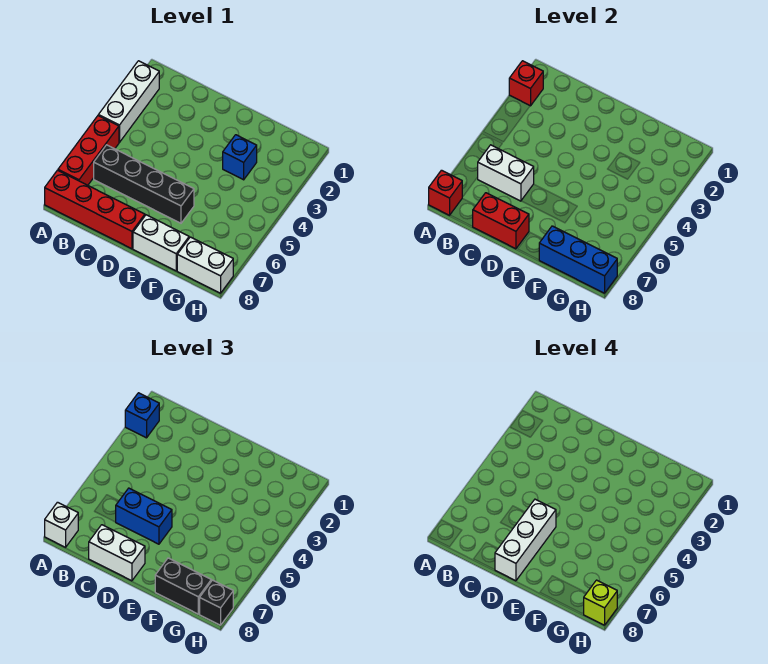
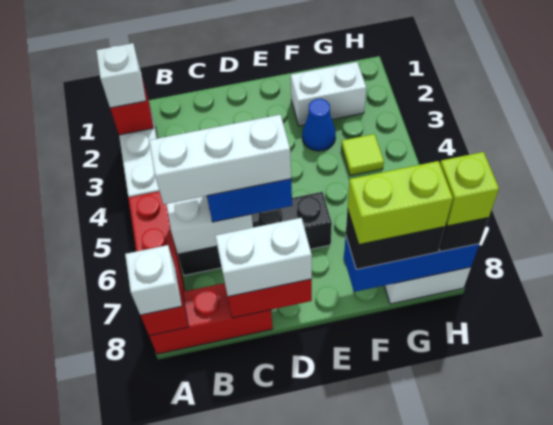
blue brick A2 level 3 -> white brick A2 level 3
red brick A8:D8 level 1 -> red brick A8:C8 level 1
white brick D6:D8 level 4 -> white brick B6:D6 level 4
white brick E8:F8 level 1 -> white brick F2:G2 level 1
blue brick F3 level 1 -> blue cone F3 level 1
none -> lime brick F8:G8 level 4
none -> lime tile G4 level 1

